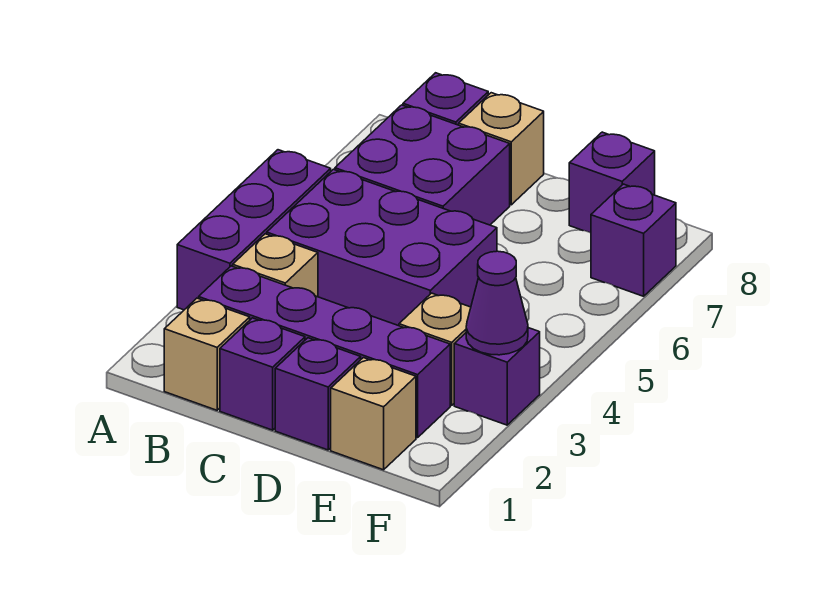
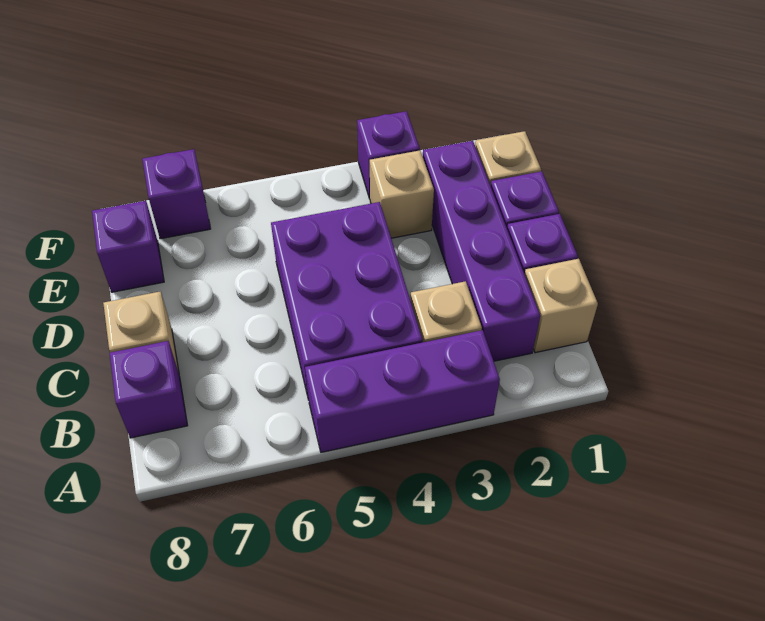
purple brick B6:C7 level 1 -> none
purple cone F3 level 2 -> none

